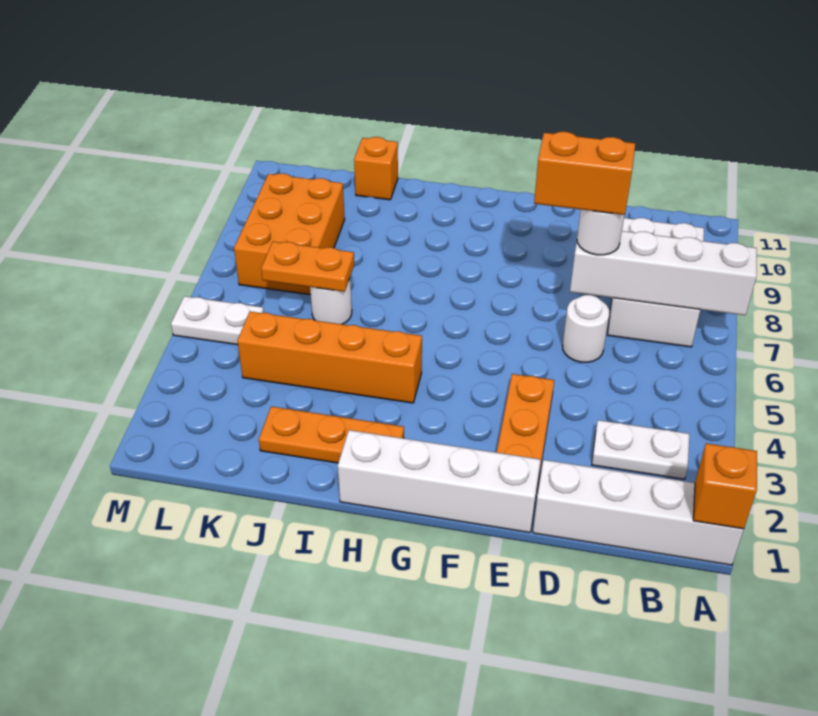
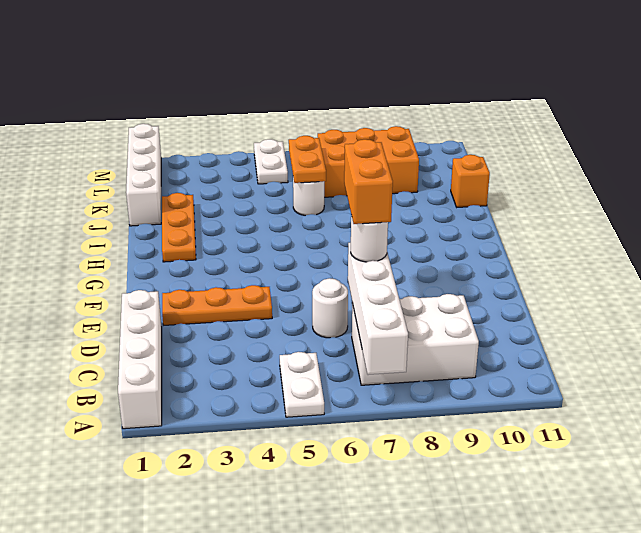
orange brick A1 level 2 -> none
white plate B3:C3 level 1 -> white plate A5:B5 level 1
white brick E1:H1 level 1 -> white brick J1:M1 level 1
orange brick H4:K4 level 1 -> none

